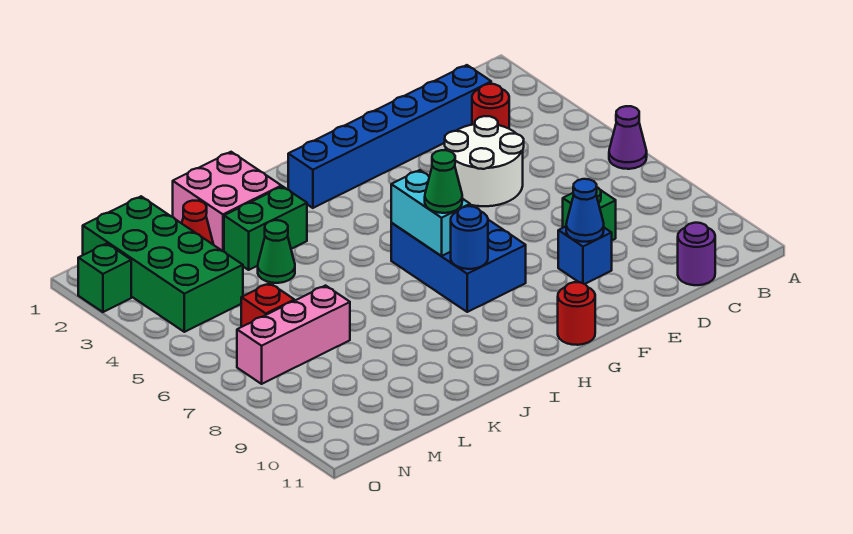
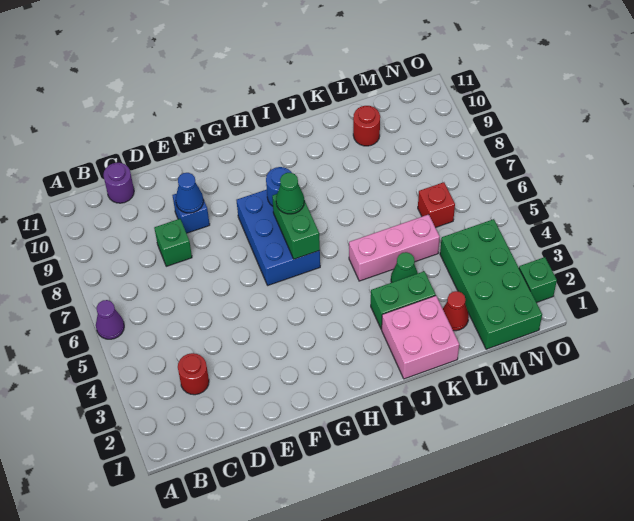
blue brick C2:H2 level 1 -> none
white round brick D4:E5 level 1 -> none
red round brick G11 level 1 -> red round brick L10 level 1
cyan brick H6:H7 level 2 -> green brick H6:H7 level 2
pink brick L7:N7 level 1 -> pink brick J5:L5 level 1

